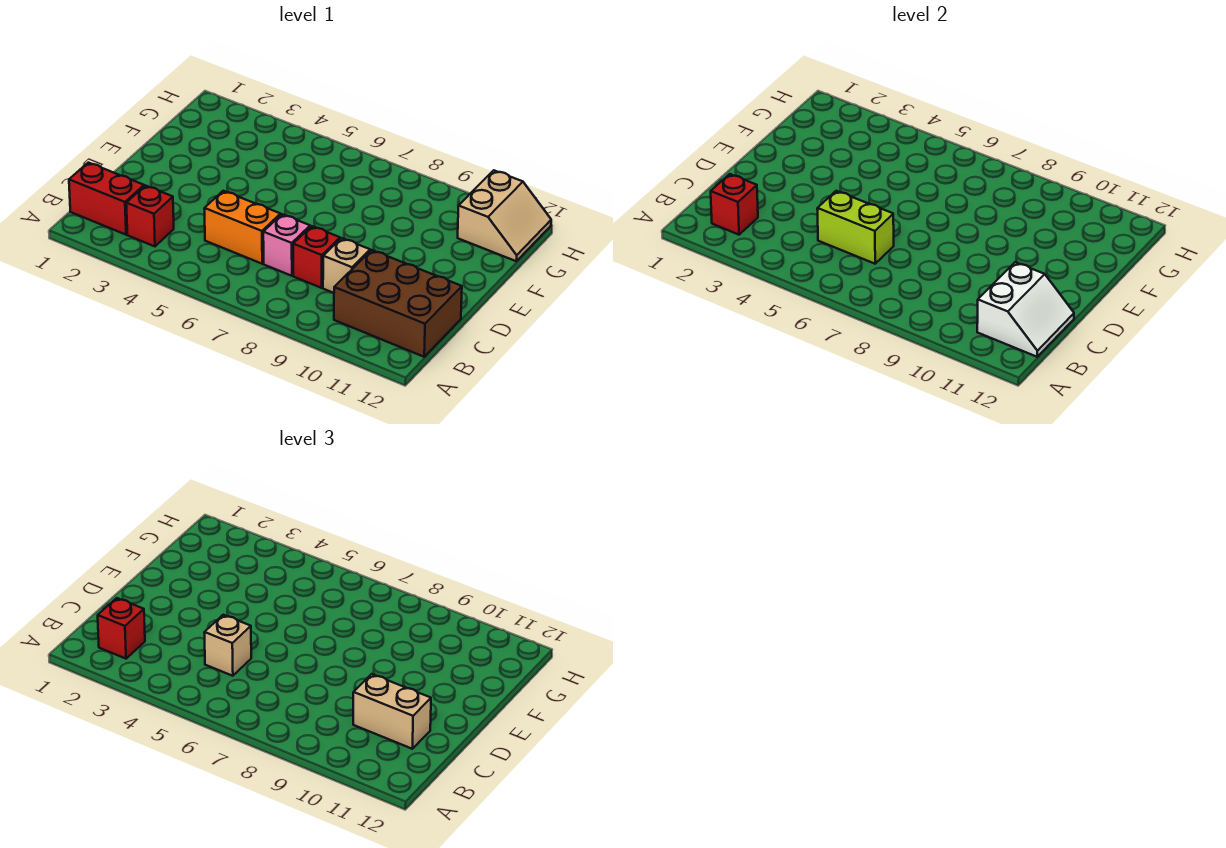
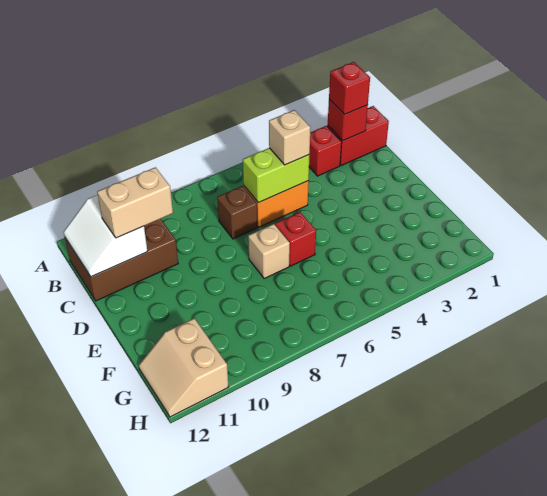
pink brick C7 level 1 -> brown brick C7 level 1
red brick C8 level 1 -> red brick E6 level 1
tan brick C9 level 1 -> tan brick E7 level 1

